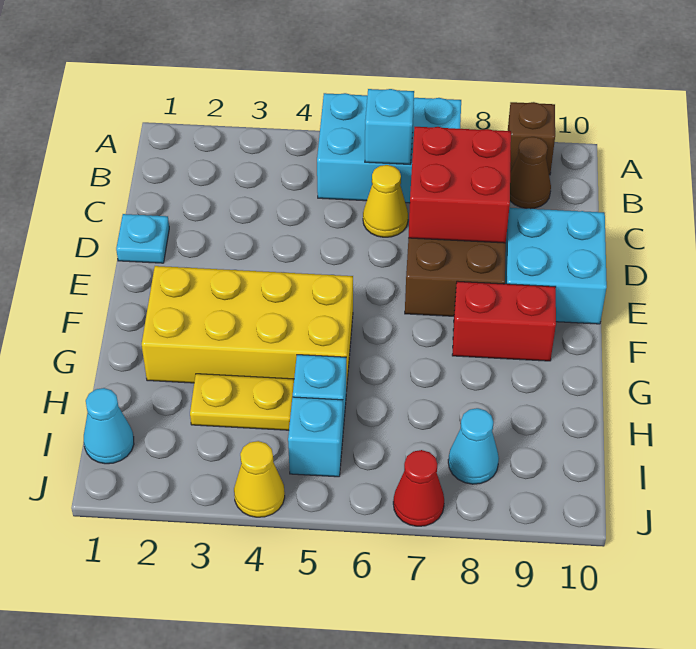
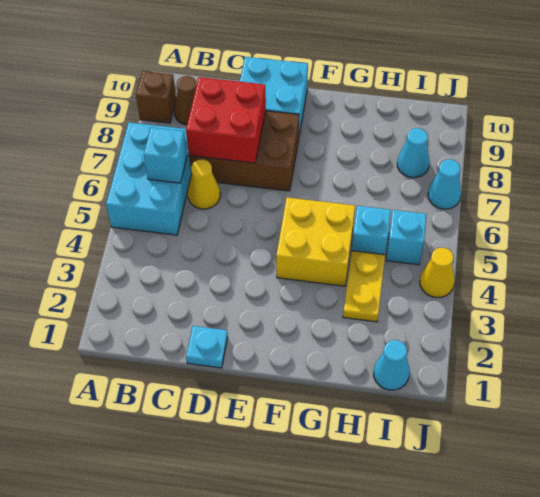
yellow brick F2:G5 level 1 -> yellow brick F4:G5 level 1
red brick F8:F9 level 1 -> none
red cone J7 level 1 -> cyan cone J7 level 1

